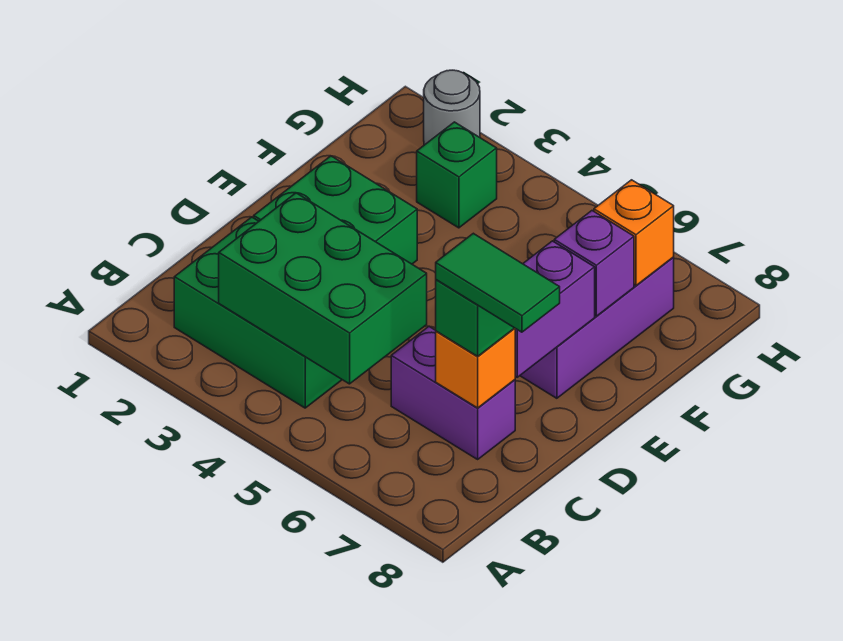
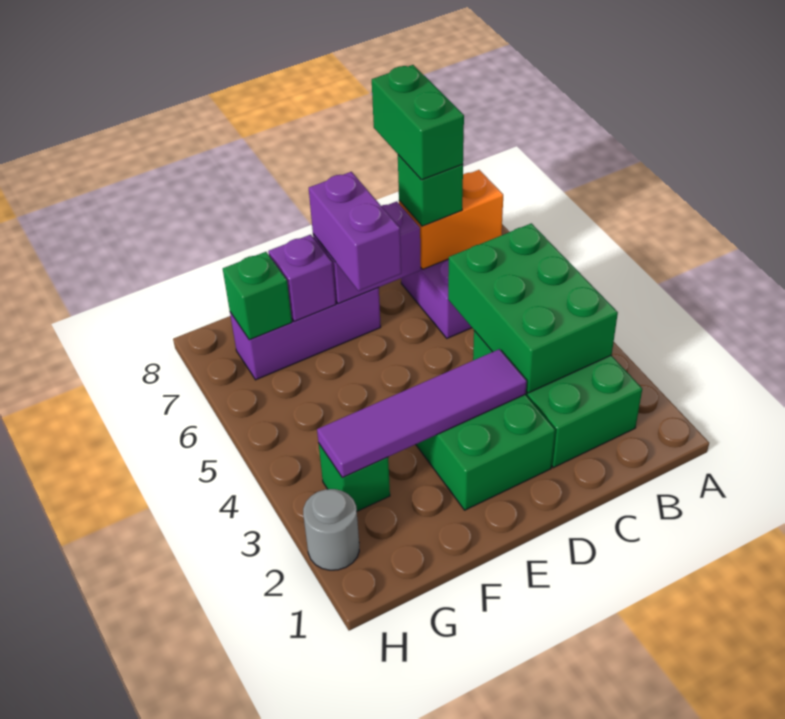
orange brick C7 level 2 -> orange brick B7:C7 level 2
green tile C7:C8 level 4 -> green brick C7:C8 level 4
none -> purple tile D3:G3 level 2
none -> purple brick E6:E7 level 3
orange brick G7 level 2 -> green brick G7 level 2

